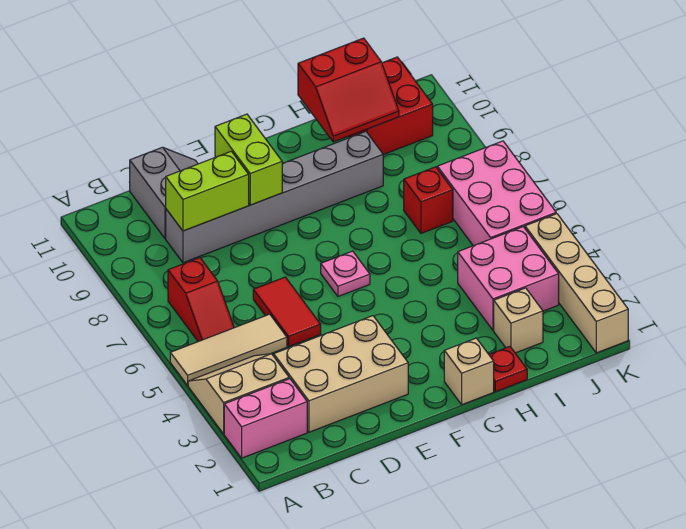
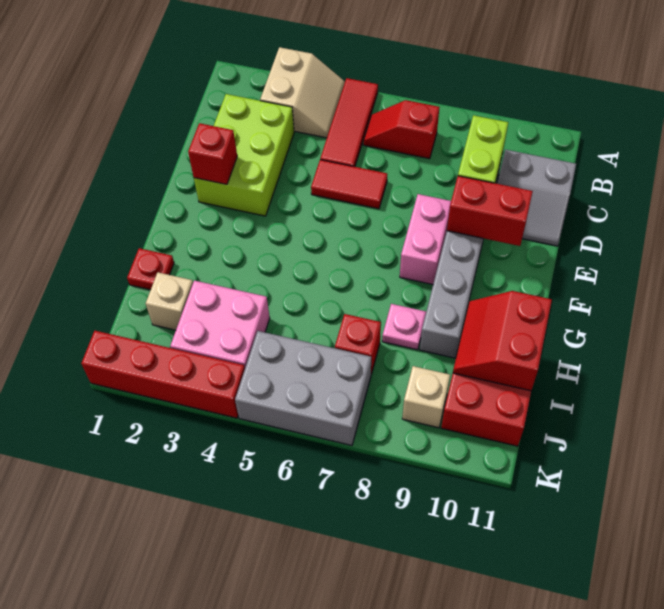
pink brick A2:B2 level 1 -> pink brick E8:F8 level 1
tan tile A5:C5 level 1 -> red tile A5:C5 level 1
tan brick C2:E3 level 1 -> lime brick C2:E3 level 1
none -> red brick E2 level 2
lime brick E9:E10 level 2 -> red brick E9:E10 level 2
pink plate F6 level 1 -> pink plate H8 level 1
tan brick G1 level 1 -> tan brick J9 level 1
pink brick J5:K7 level 1 -> grey brick J5:K7 level 1
tan brick K1:K4 level 1 -> red brick K1:K4 level 1

